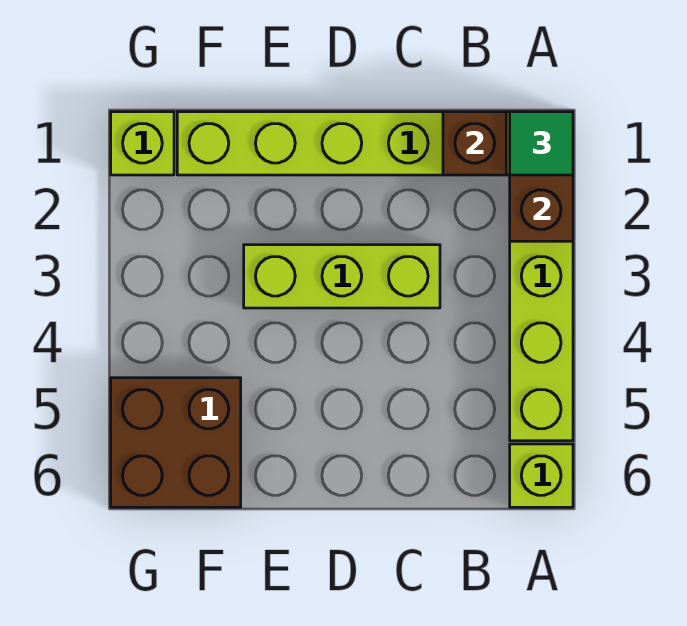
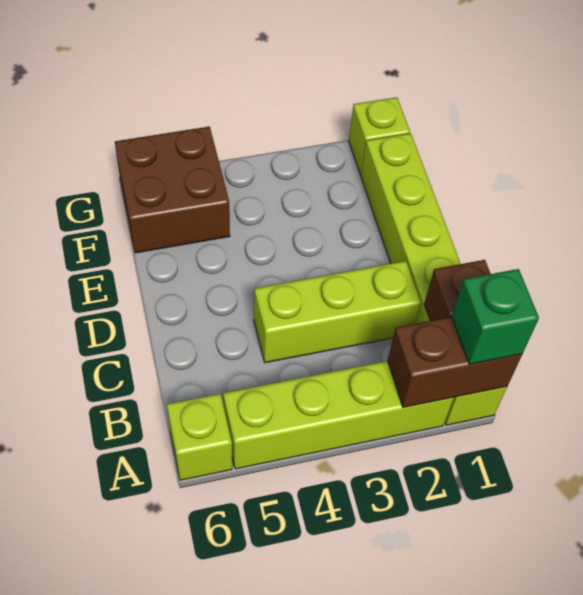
green tile A1 level 3 -> green brick A1 level 3
lime brick C3:E3 level 1 -> lime brick C2:C4 level 1

